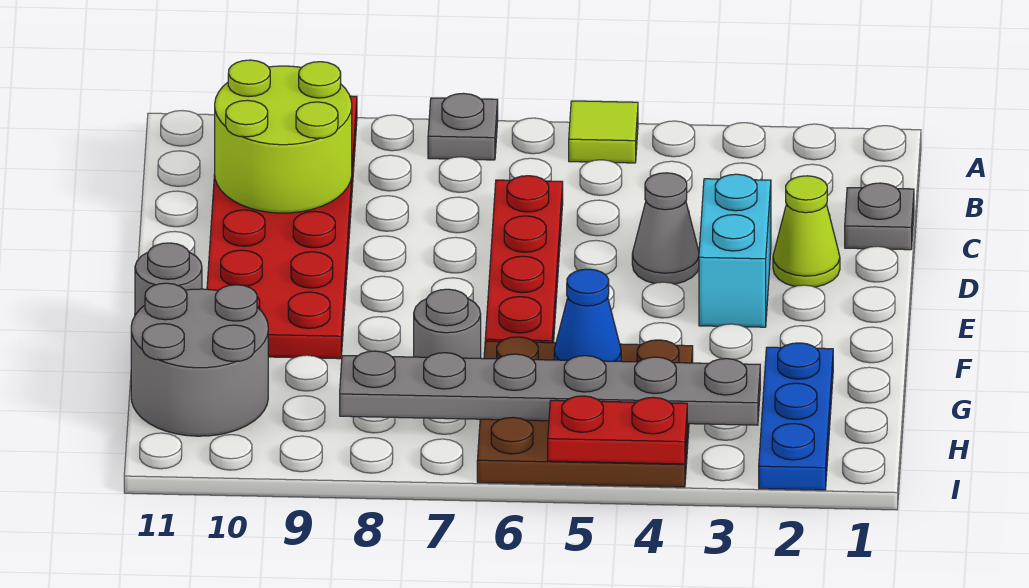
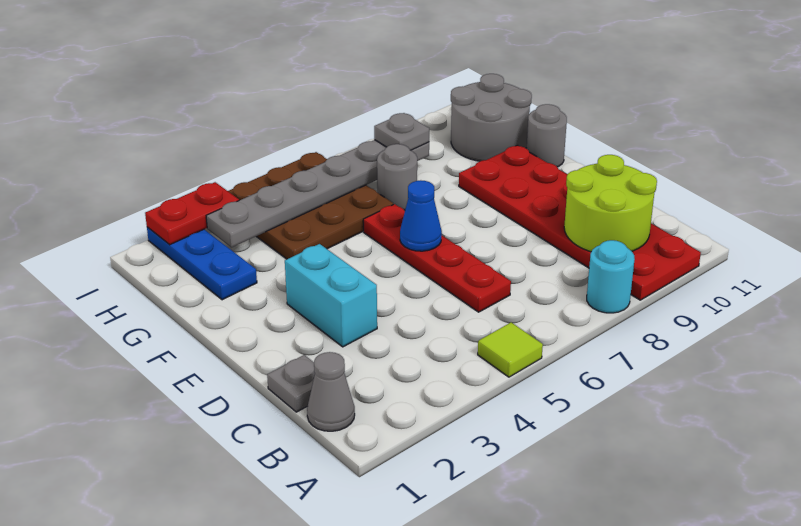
grey plate A7 level 1 -> grey plate H8 level 3
none -> cyan round brick A8 level 1
lime cone D2 level 1 -> none
grey cone D4 level 1 -> grey cone B1 level 1
blue cone G5 level 2 -> blue cone E6 level 2
red plate I4:I5 level 2 -> red plate I2:I3 level 2

